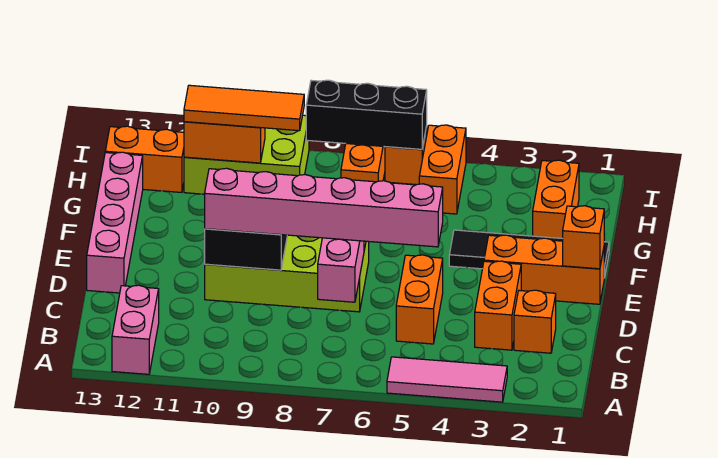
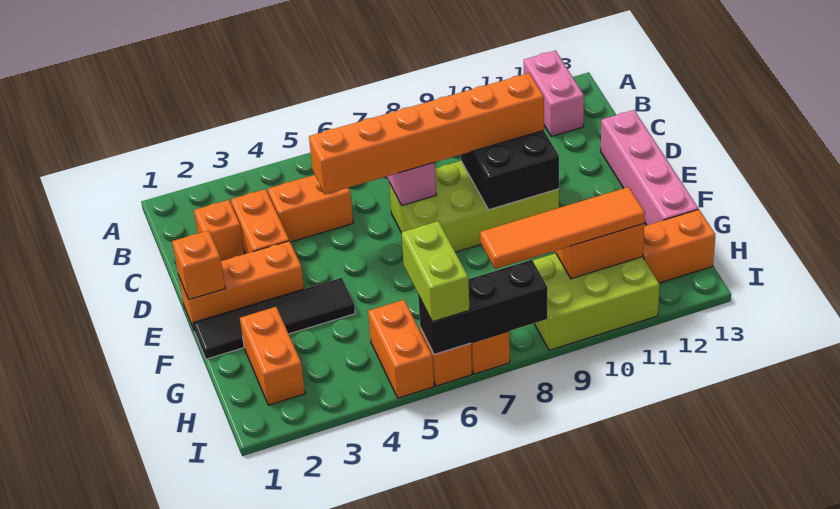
pink tile A3:A5 level 1 -> none
orange brick C5:D5 level 1 -> orange brick C4:C5 level 1
pink brick D5:D10 level 3 -> orange brick D5:D10 level 3
none -> lime brick H6:I6 level 3
orange tile H9:H11 level 3 -> orange tile H8:H11 level 3

